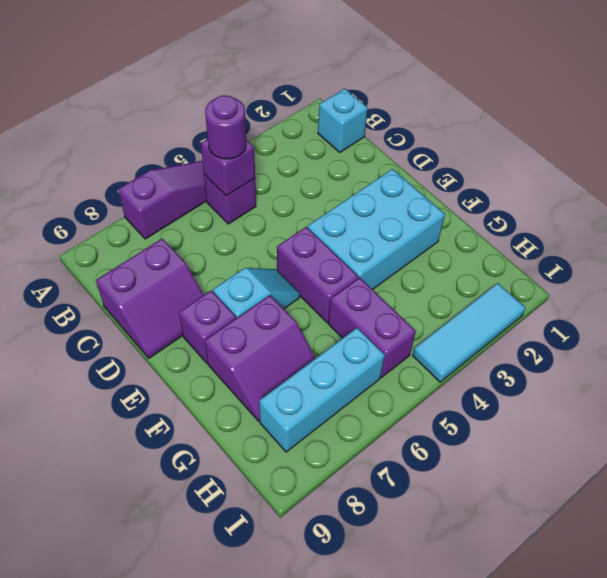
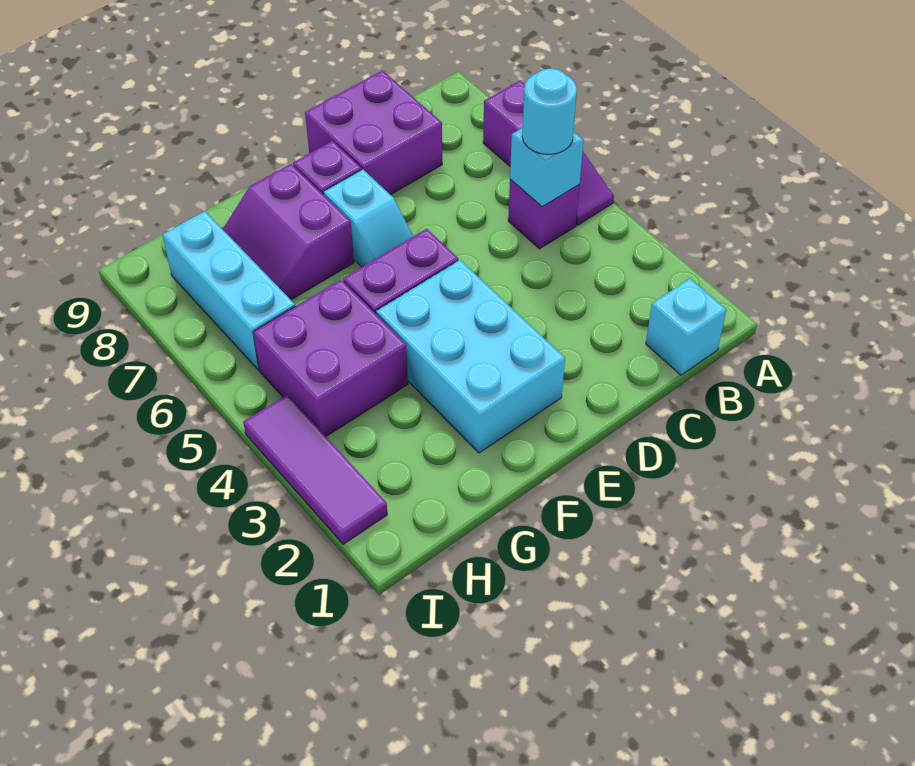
purple brick B5 level 2 -> cyan brick B5 level 2
purple round brick B5 level 3 -> cyan round brick B5 level 3
purple slope C8:D9 level 1 top C -> purple brick C8:D9 level 1
purple brick G5:H5 level 1 -> purple brick G4:H5 level 1
cyan tile I2:I4 level 1 -> purple tile I2:I4 level 1

